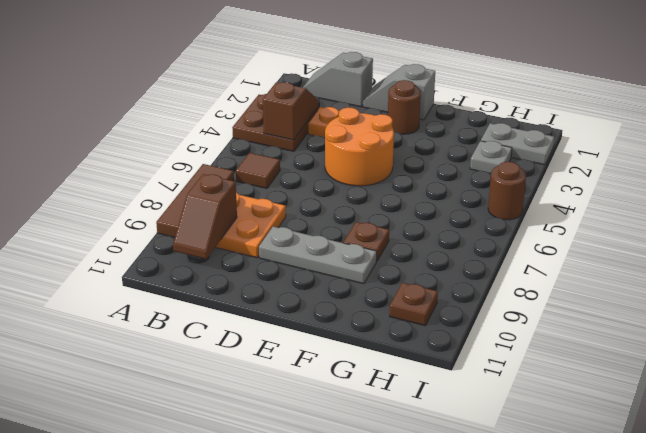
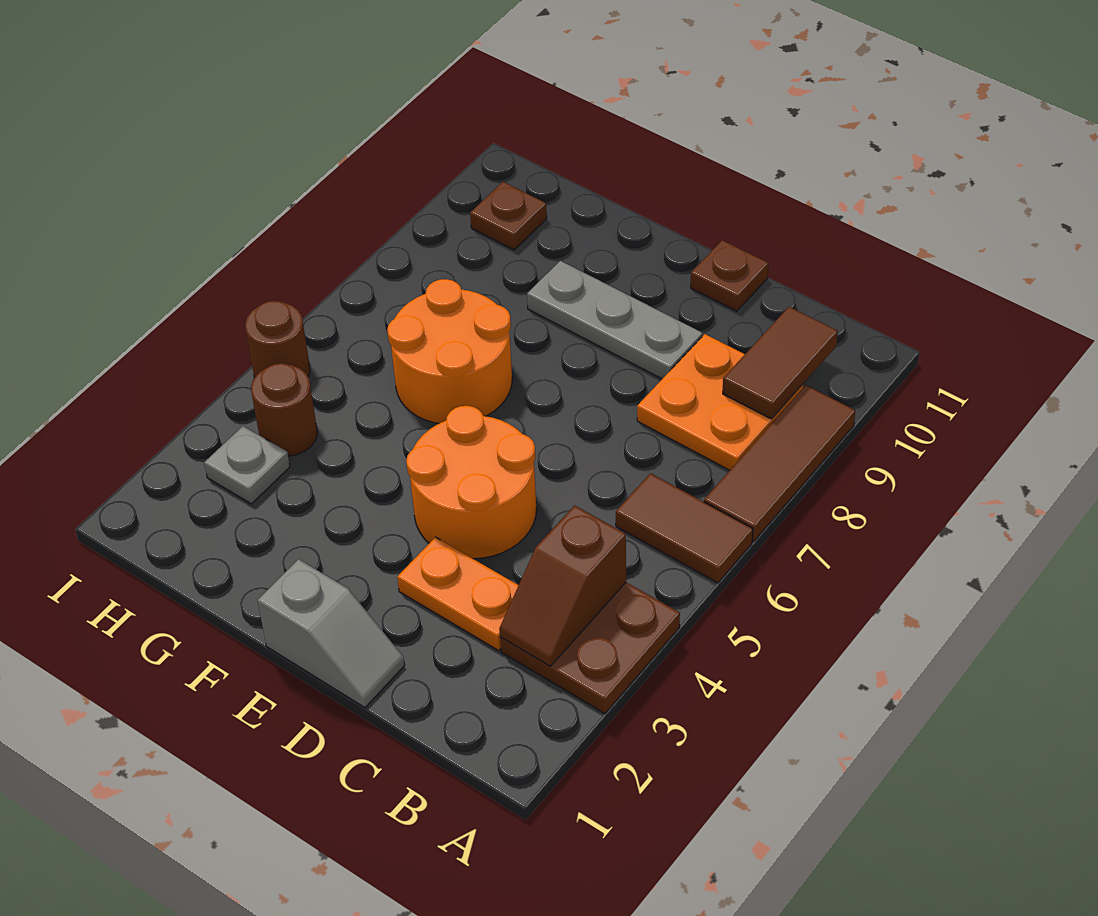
grey slope B1:C1 level 1 top C -> none
brown tile B6 level 1 -> brown tile A6:B6 level 1
brown slope B9:B10 level 2 top 9 -> brown tile B9:B10 level 2
brown round brick E2 level 1 -> brown round brick H4 level 1
none -> orange round brick F6:G7 level 1
brown plate F8 level 1 -> brown plate D11 level 1
grey plate H2:I2 level 1 -> none

